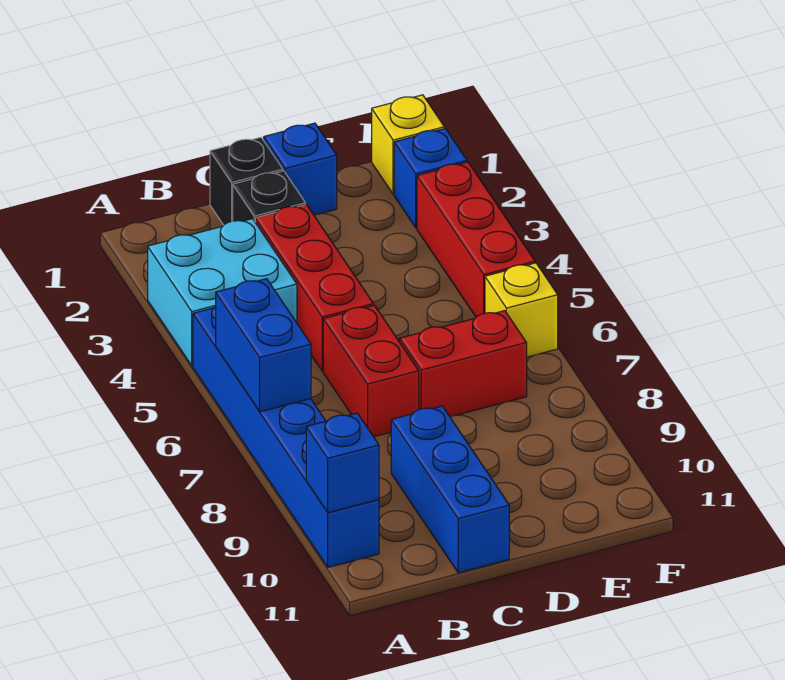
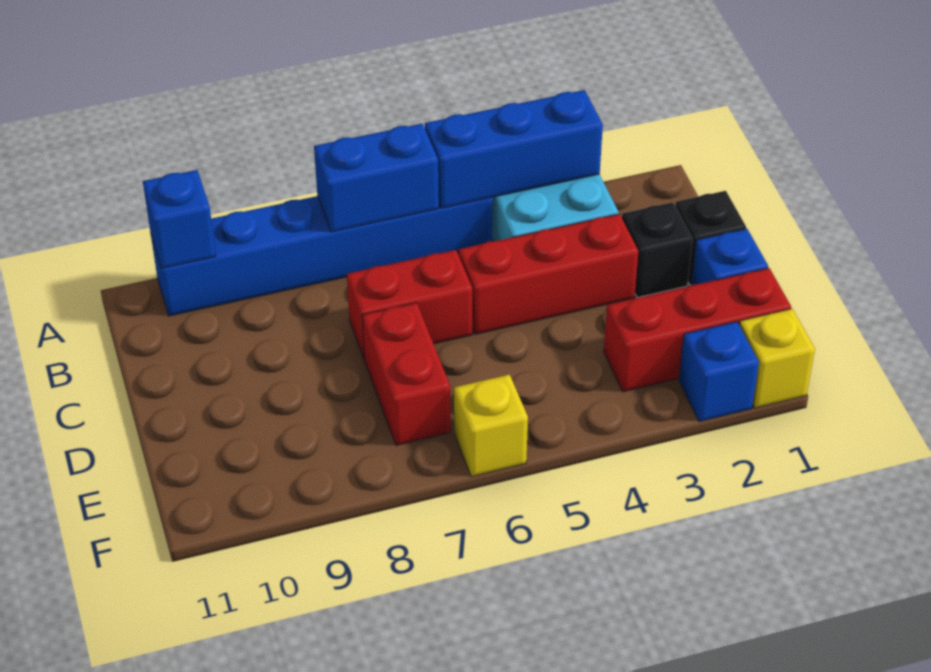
blue brick C9:C11 level 1 -> blue brick A3:A5 level 2
red brick F3:F5 level 1 -> red brick E1:E3 level 1

